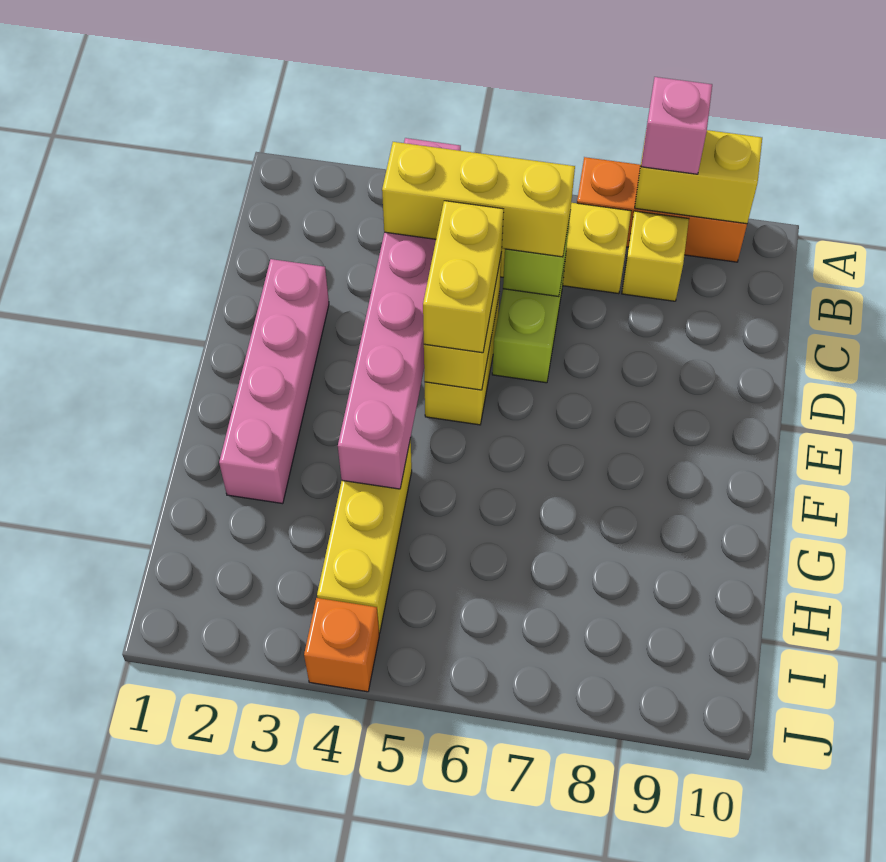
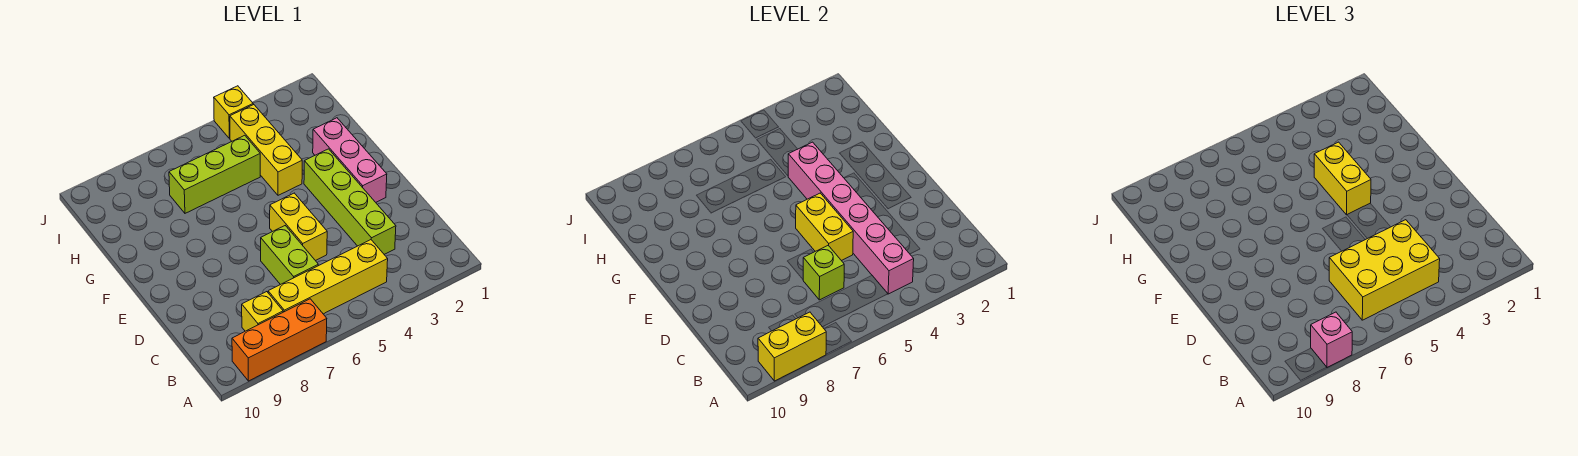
none -> lime brick C3:F3 level 1
yellow brick C4:C6 level 3 -> yellow brick B4:C6 level 3
pink brick D2:G2 level 1 -> pink brick E2:G2 level 1
yellow brick D5:E5 level 3 -> yellow brick F4:G4 level 3
none -> lime brick H5:H7 level 1
orange brick J4 level 1 -> yellow brick J4 level 1

